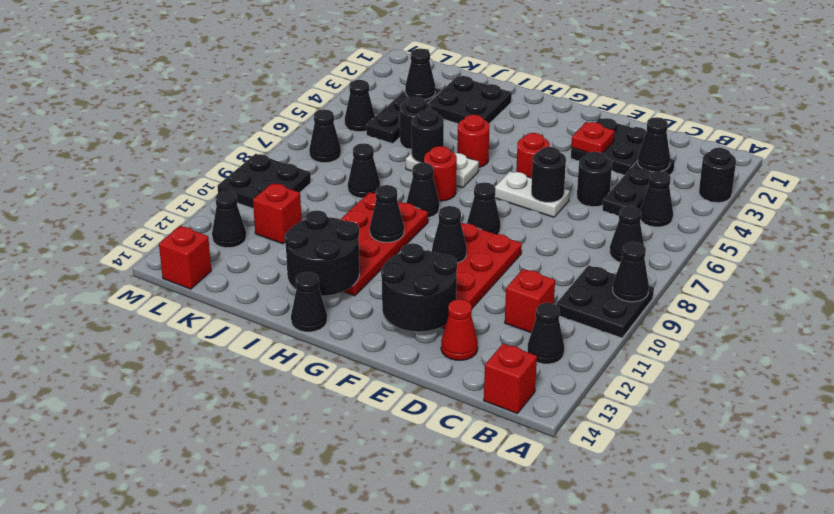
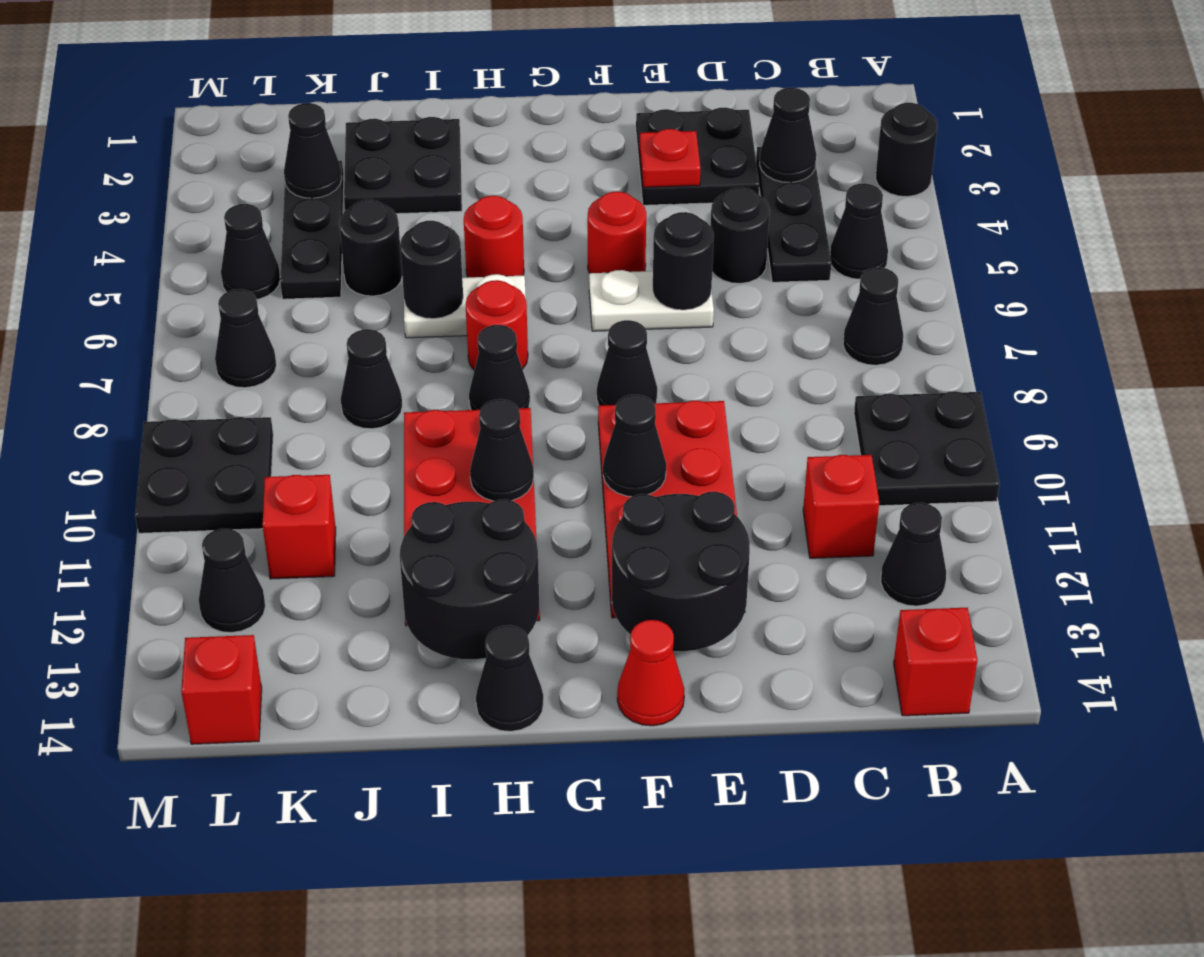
black cone A9 level 2 -> none
red cone D13 level 1 -> red cone F14 level 1

